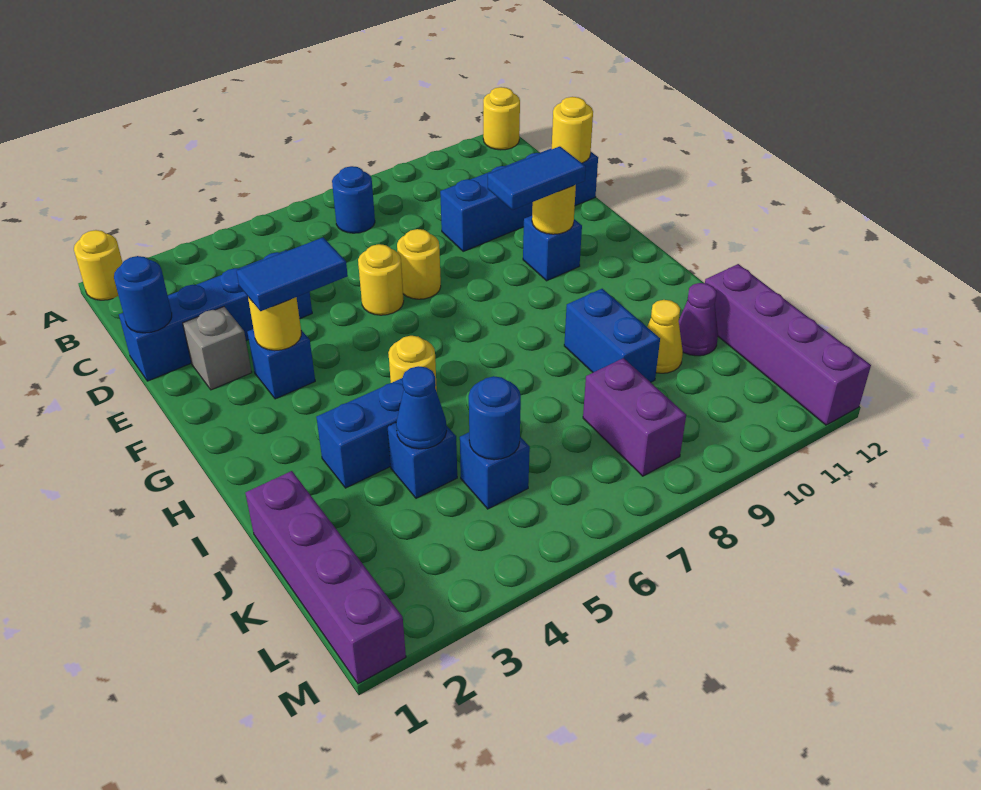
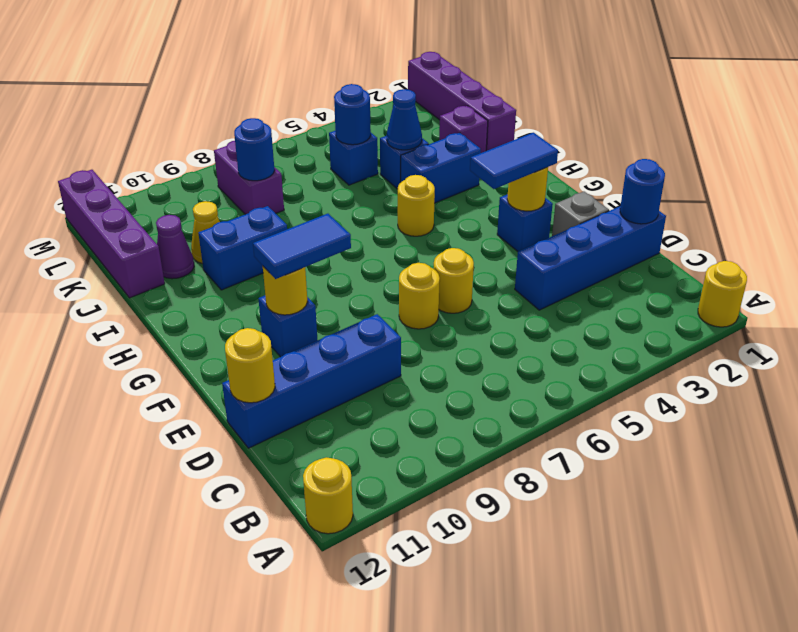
blue round brick B7 level 1 -> blue round brick K8 level 2
blue brick I9:J9 level 1 -> blue brick I9:I10 level 1
none -> purple brick J2 level 1

